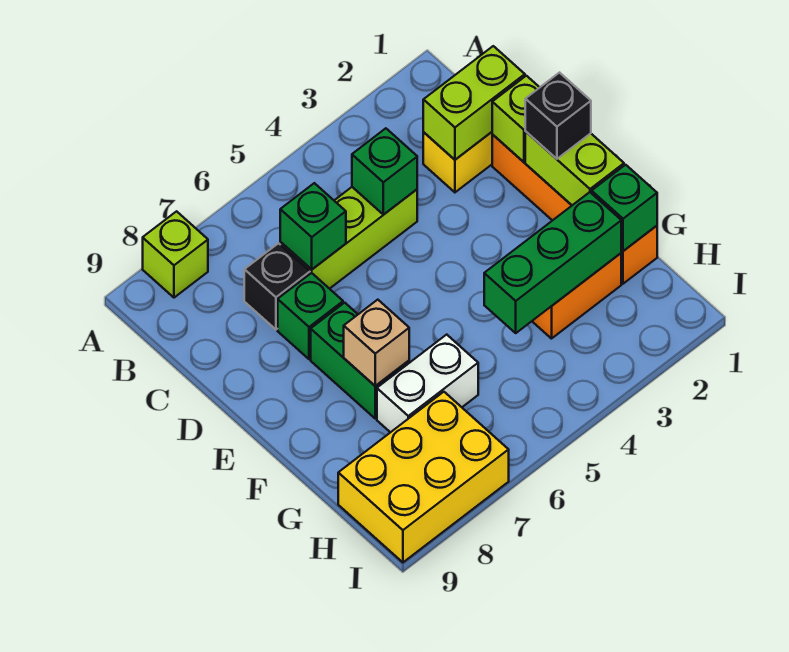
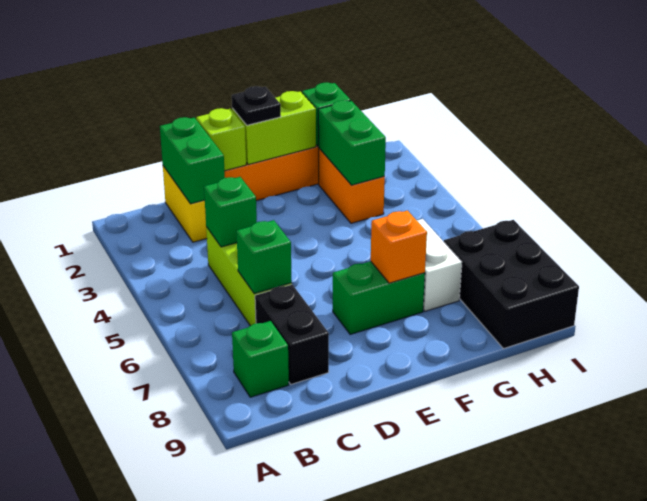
lime brick A8 level 1 -> none
lime brick C1:C2 level 2 -> green brick C1:C2 level 2
black brick C7 level 1 -> black brick C7:C8 level 1
green brick D7 level 1 -> green brick B8 level 1
black brick E1 level 3 -> black plate E1 level 3
tan brick F7 level 2 -> orange brick F7 level 2
green brick G2:G4 level 2 -> green brick G2:G3 level 2
yellow brick H7:I9 level 1 -> black brick H7:I9 level 1

